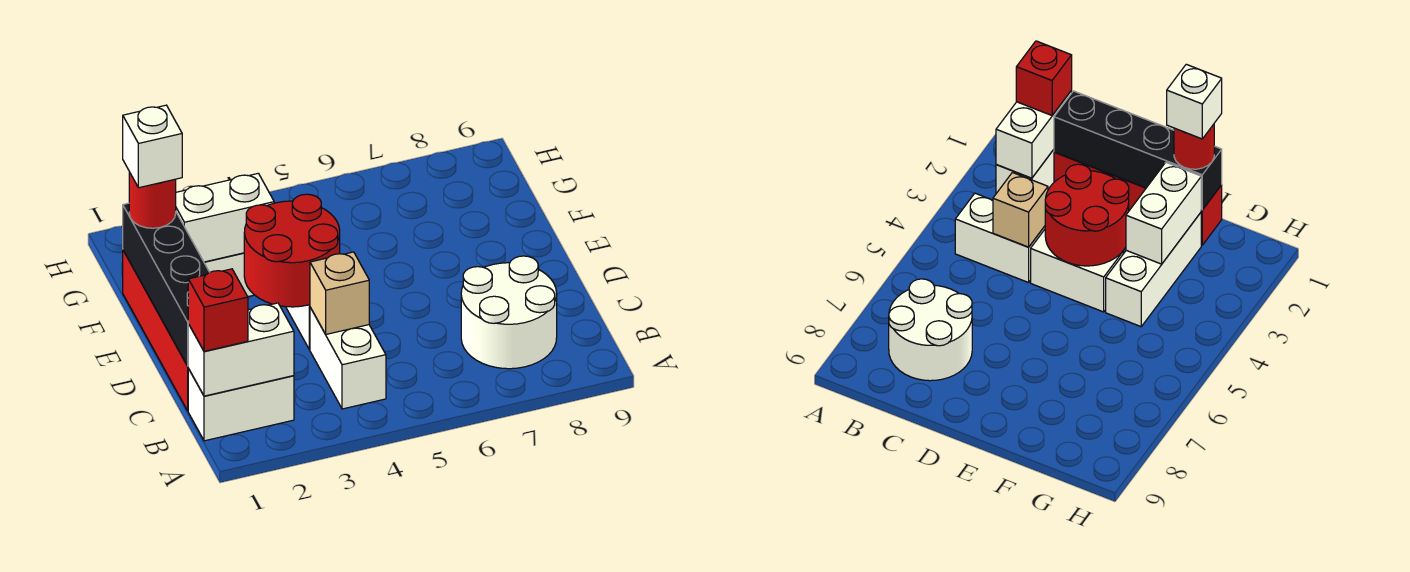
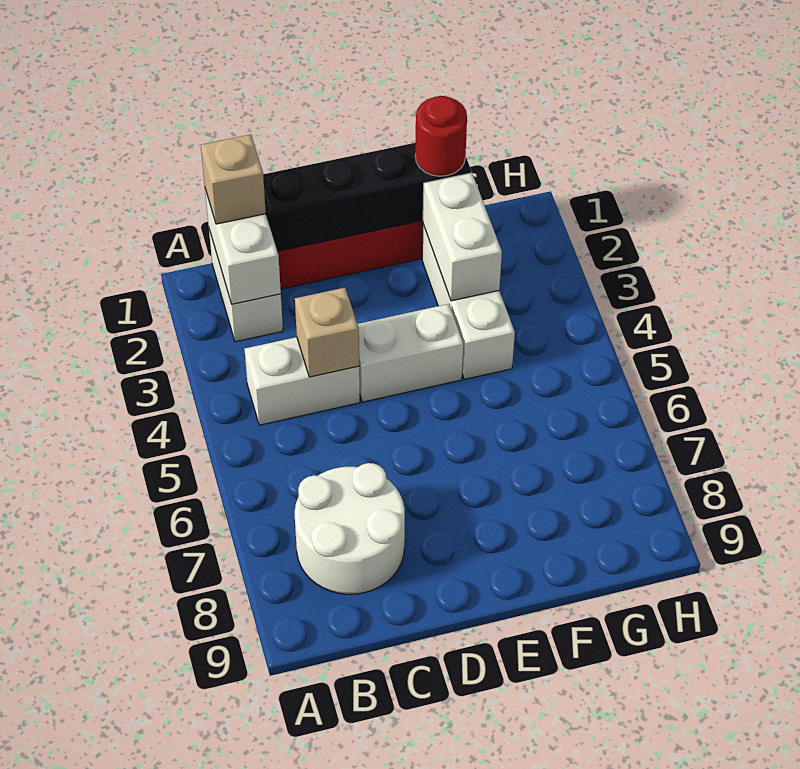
red brick B1 level 3 -> tan brick B1 level 3
red round brick D3:E4 level 2 -> none
white brick F1 level 4 -> none

